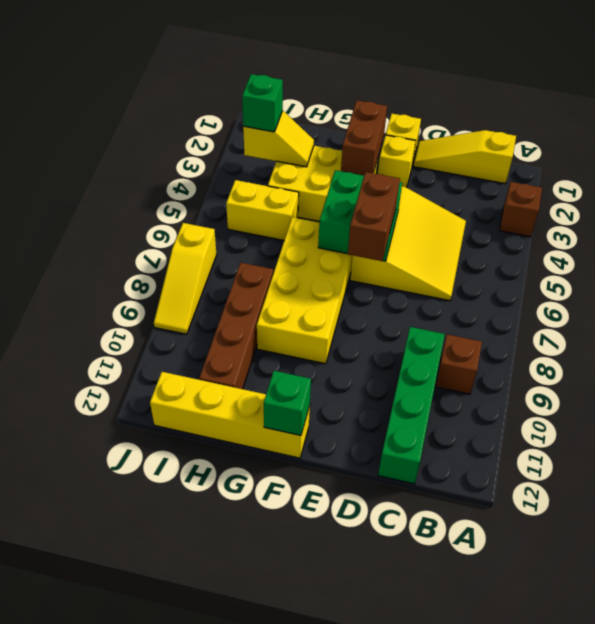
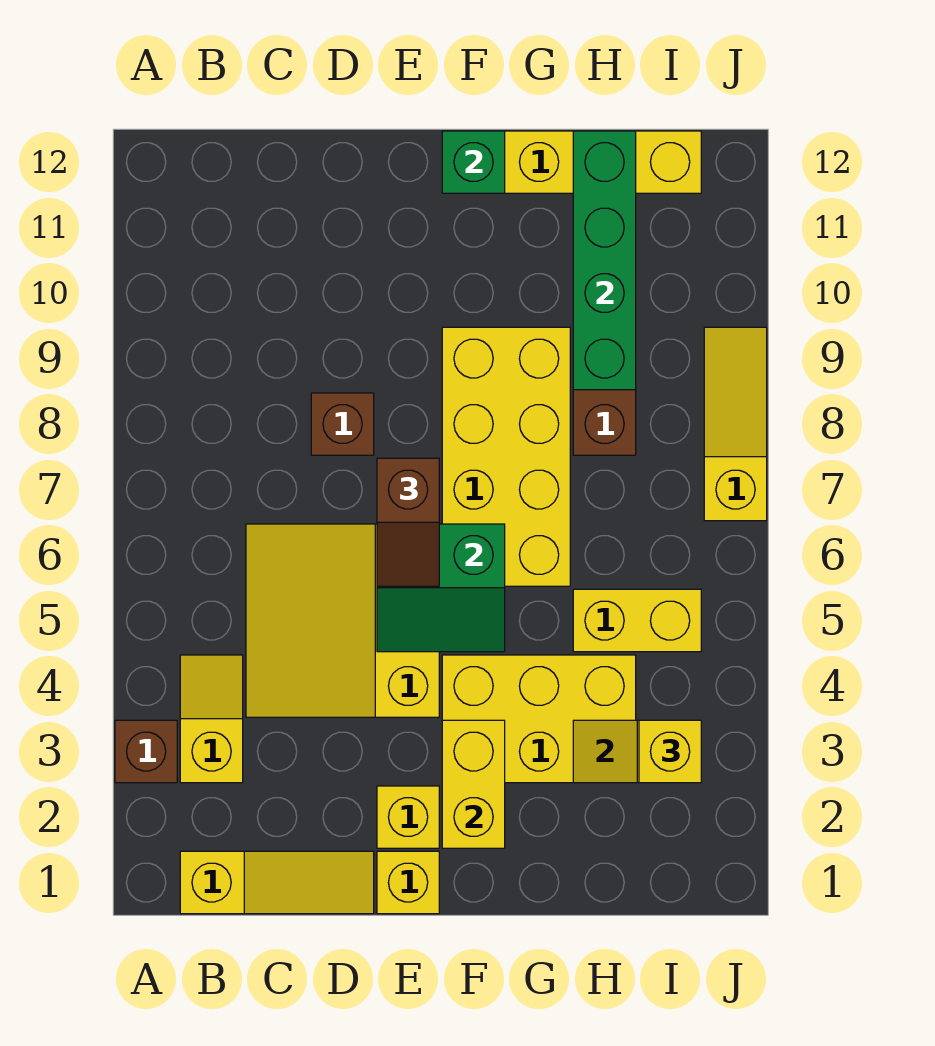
none -> yellow slope B3:B4 level 1 top 3
brown brick B9 level 1 -> brown brick D8 level 1
green brick C9:C12 level 1 -> green brick H9:H12 level 2
green brick E5:F6 level 2 -> green slope E5:F6 level 2 top 6
brown brick E6:E7 level 3 -> brown slope E6:E7 level 3 top 7
brown brick F2:F3 level 2 -> yellow brick F2:F3 level 2
green brick I3 level 3 -> yellow brick I3 level 3

